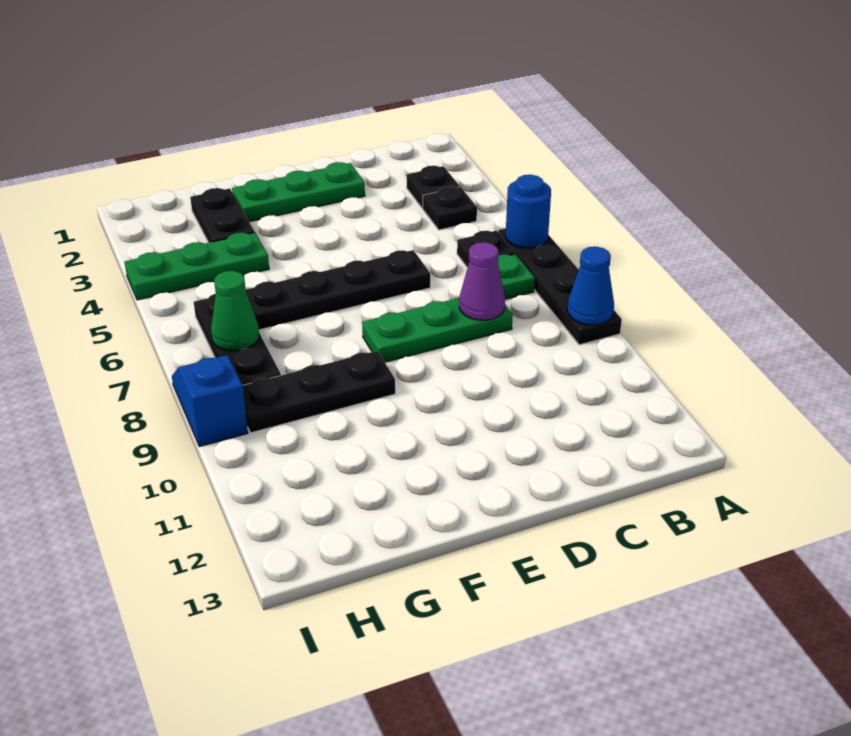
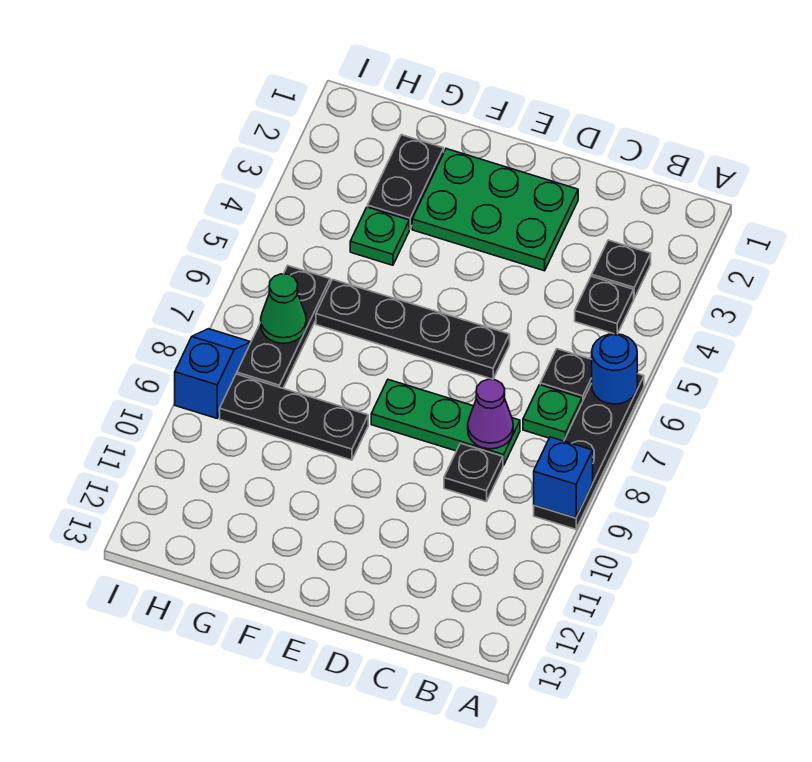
blue cone A9 level 2 -> blue brick A9 level 2
none -> black plate C9 level 1
green plate D2:F2 level 1 -> green plate D2:F3 level 1
green plate G4:I4 level 1 -> green plate G4 level 1

